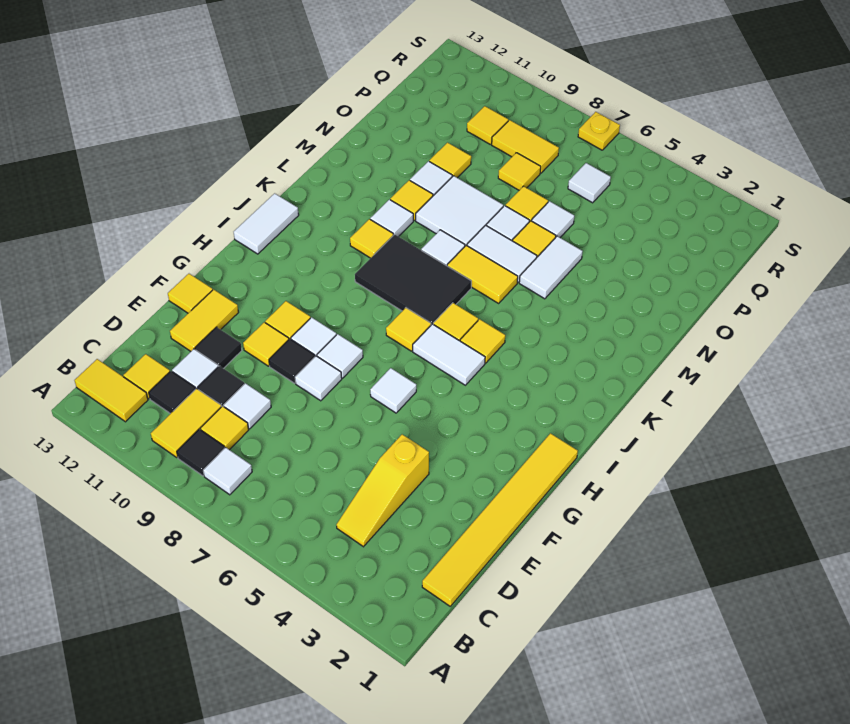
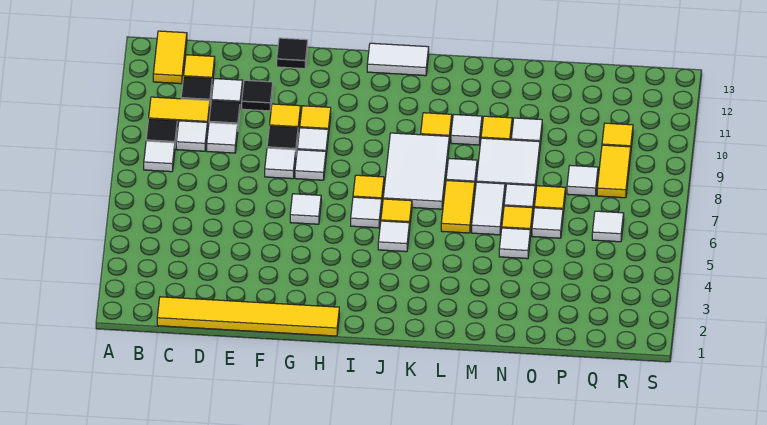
yellow slope C4:E4 level 1 top E -> none
yellow tile C9 level 1 -> white tile C9 level 1
yellow tile E12:F12 level 1 -> none
yellow tile F13 level 1 -> black tile F13 level 1
white tile I5:I6 level 1 -> white tile I6 level 1
yellow tile J5 level 1 -> white tile J5 level 1
black tile J7:K9 level 1 -> white tile J7:K9 level 1
white tile M5:N5 level 1 -> white tile N5 level 1
yellow tile O10 level 1 -> none
yellow tile P8 level 1 -> white tile P8 level 1
yellow plate S7 level 1 -> none

